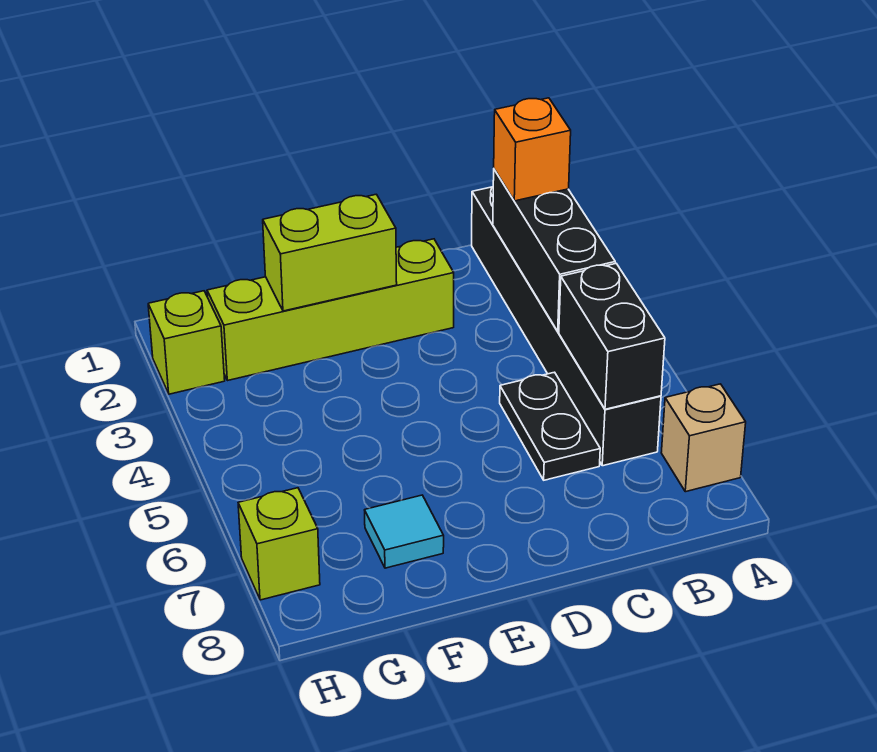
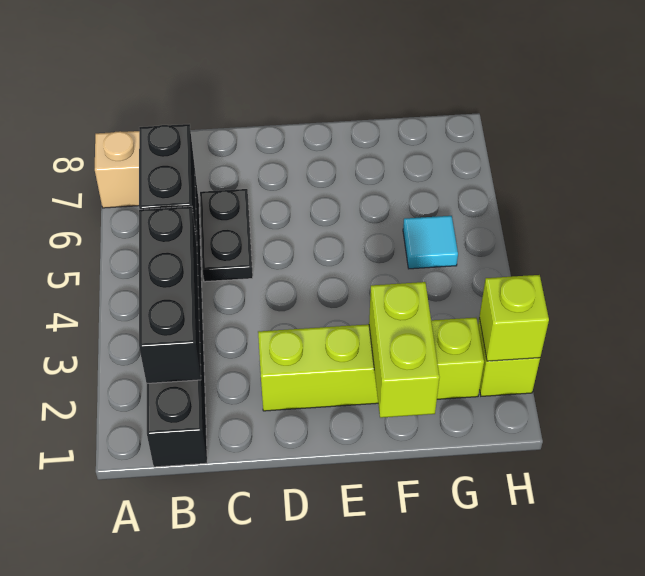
orange brick B2 level 3 -> none
lime brick E2:F2 level 2 -> lime brick F1:F2 level 2
cyan tile F7 level 1 -> cyan tile G5 level 1
lime brick H7 level 1 -> lime brick H2 level 2

